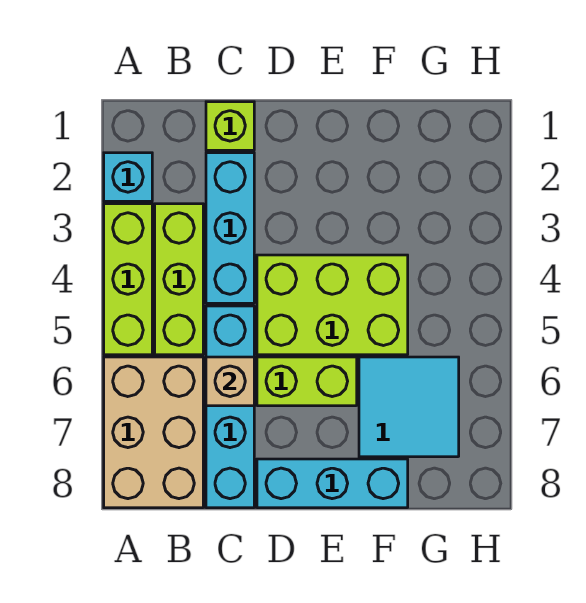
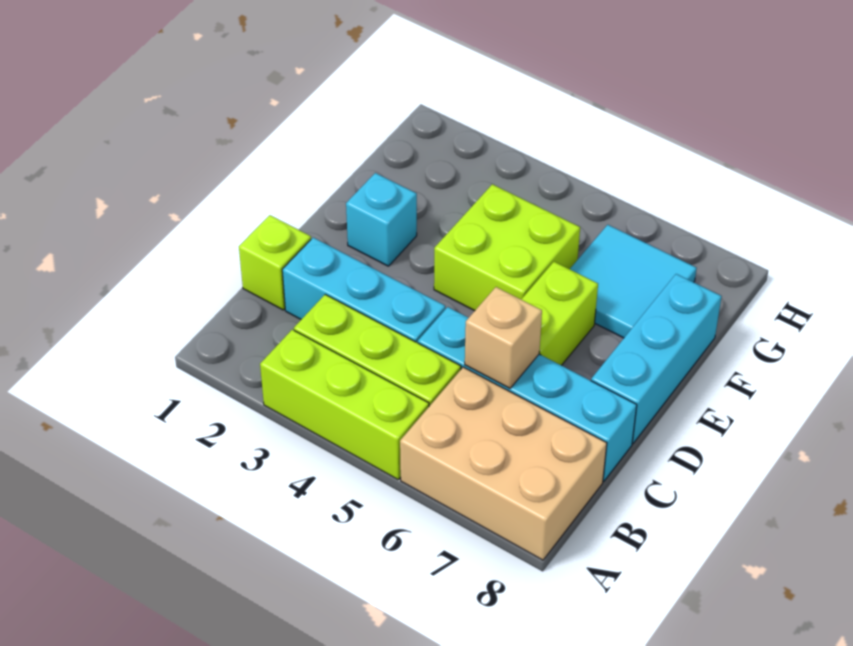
cyan brick A2 level 1 -> cyan brick E2 level 1
lime brick D4:F5 level 1 -> lime brick E4:F5 level 1

